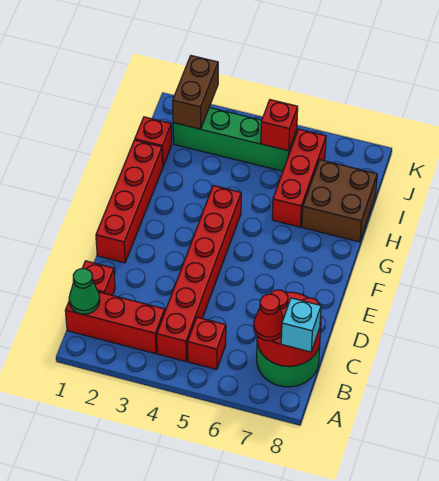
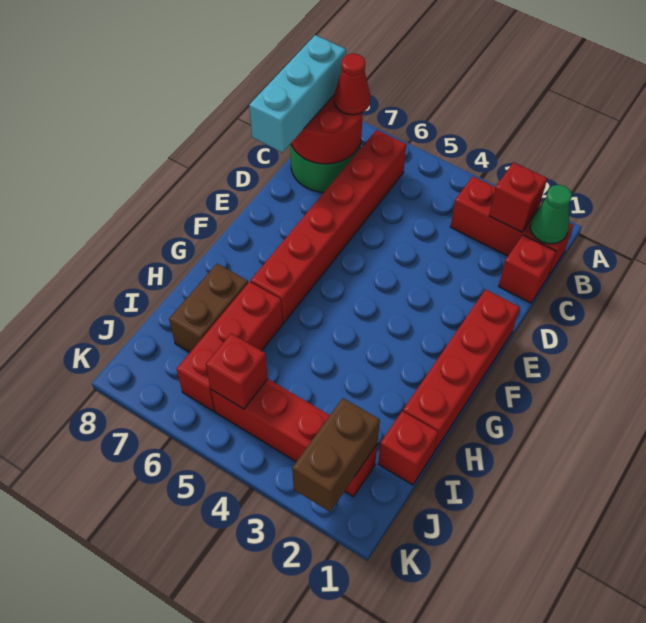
red brick B4:G4 level 1 -> red brick B6:G6 level 1
red brick B5 level 1 -> red brick B2 level 2
cyan brick B8 level 3 -> cyan brick B8:D8 level 3
brown brick H7:I8 level 1 -> brown brick H7:I7 level 1
green brick J2:J5 level 1 -> red brick J2:J5 level 1

